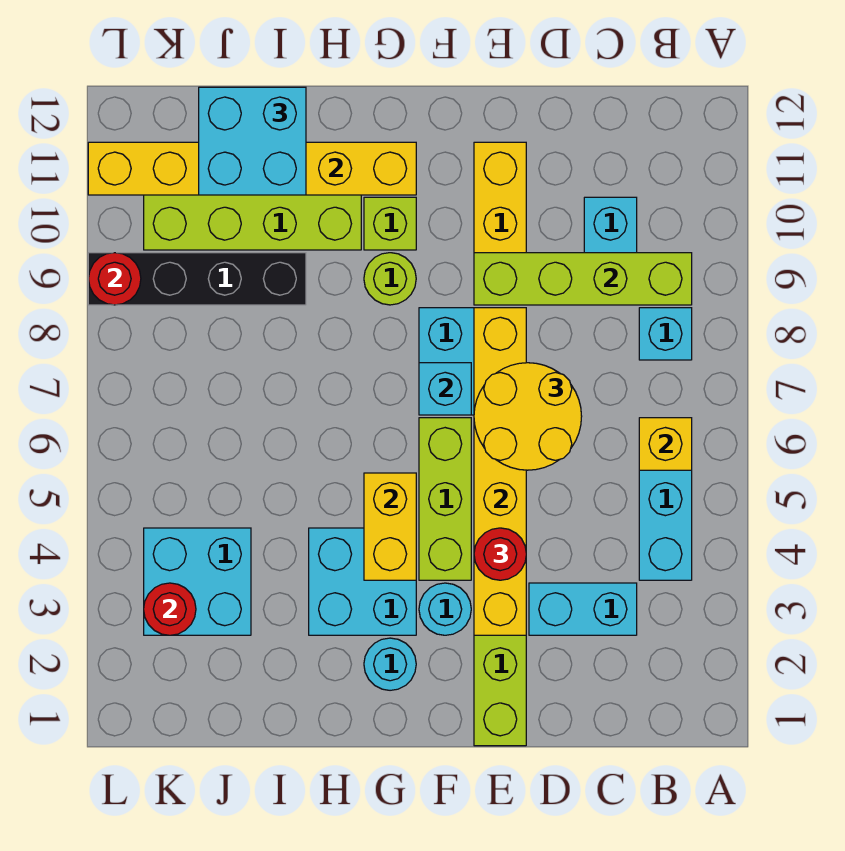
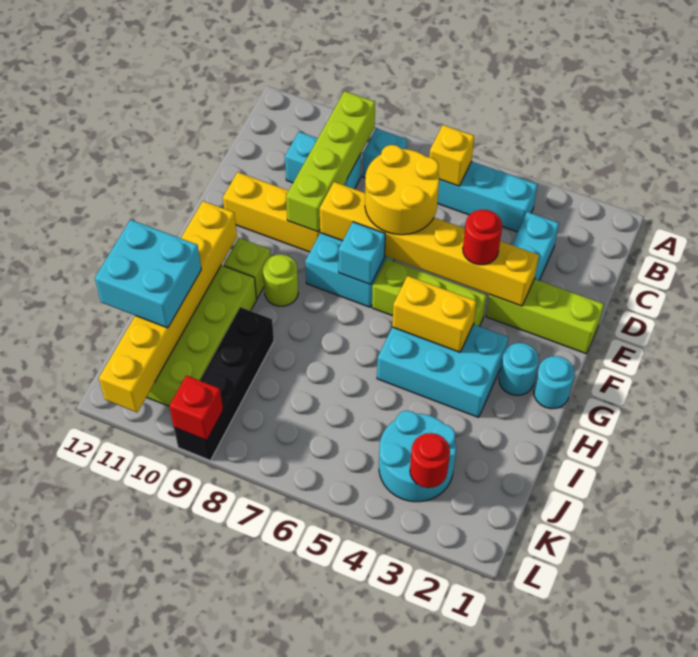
cyan round brick F3 level 1 -> cyan round brick G1 level 1
cyan brick G3:H4 level 1 -> cyan brick G3:H5 level 1
cyan brick J3:K4 level 1 -> cyan round brick J3:K4 level 1
red round brick L9 level 2 -> red brick L9 level 2

